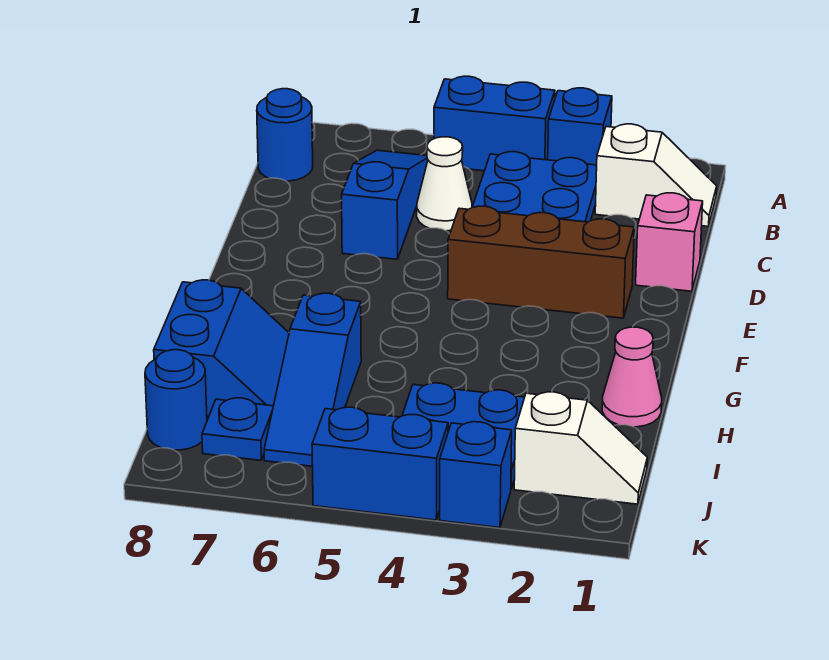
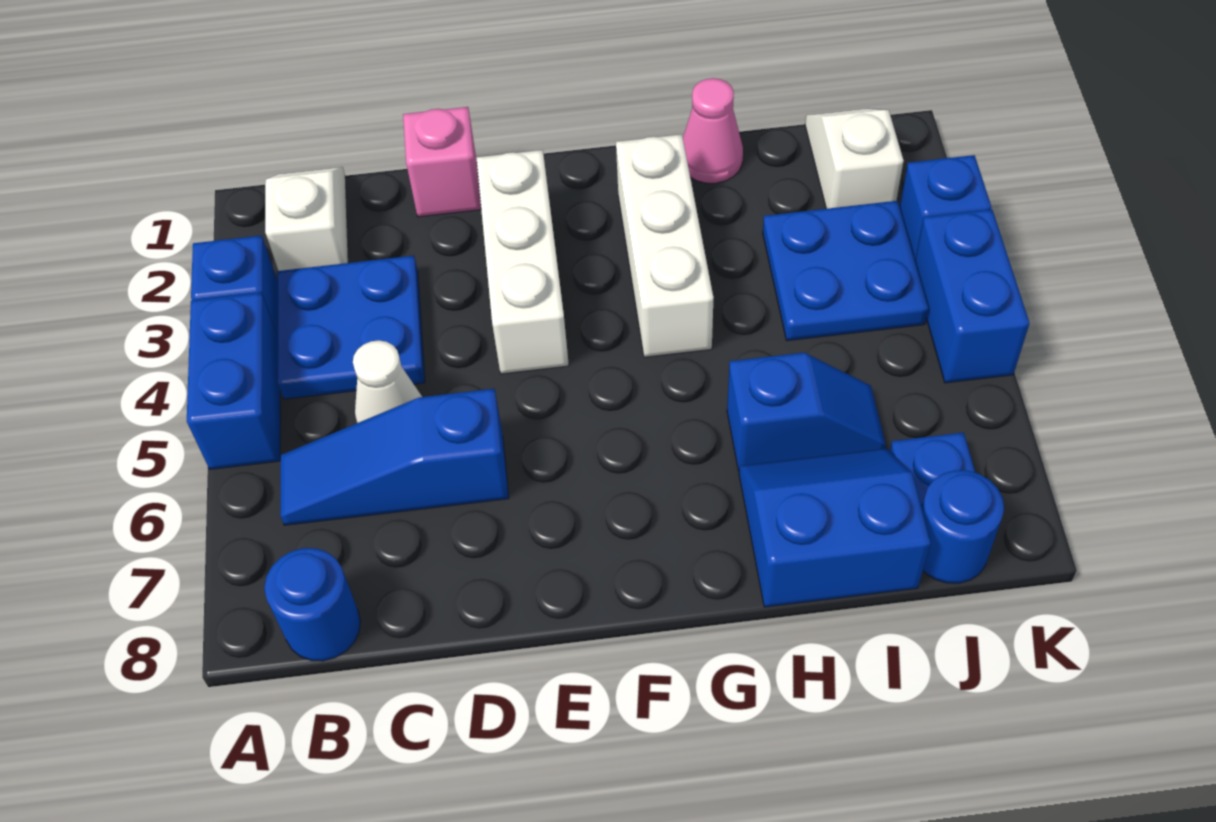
brown brick E2:E4 level 1 -> white brick E2:E4 level 1
none -> white brick G2:G4 level 1
blue slope H6:J6 level 1 top H -> blue slope H6:I6 level 1 top H

